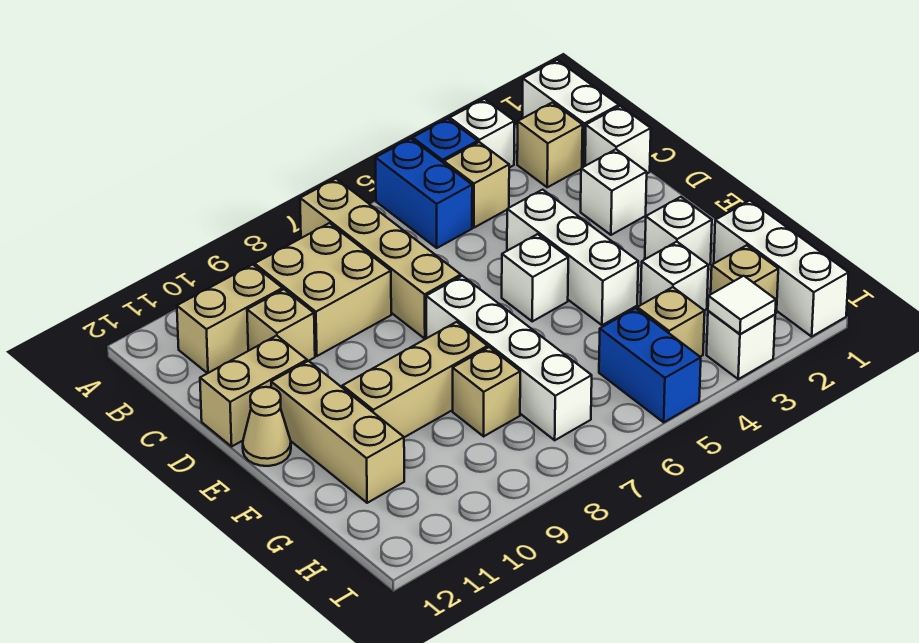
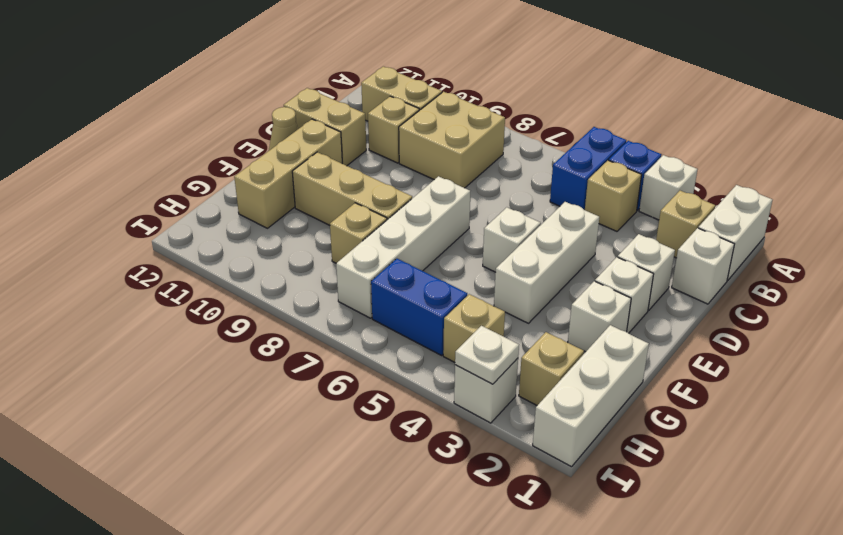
tan brick A7:D7 level 1 -> none
white brick G3 level 1 -> white brick E2 level 1
blue brick H5:I5 level 1 -> blue brick H5:H6 level 1
white tile I3 level 2 -> white plate I3 level 2

